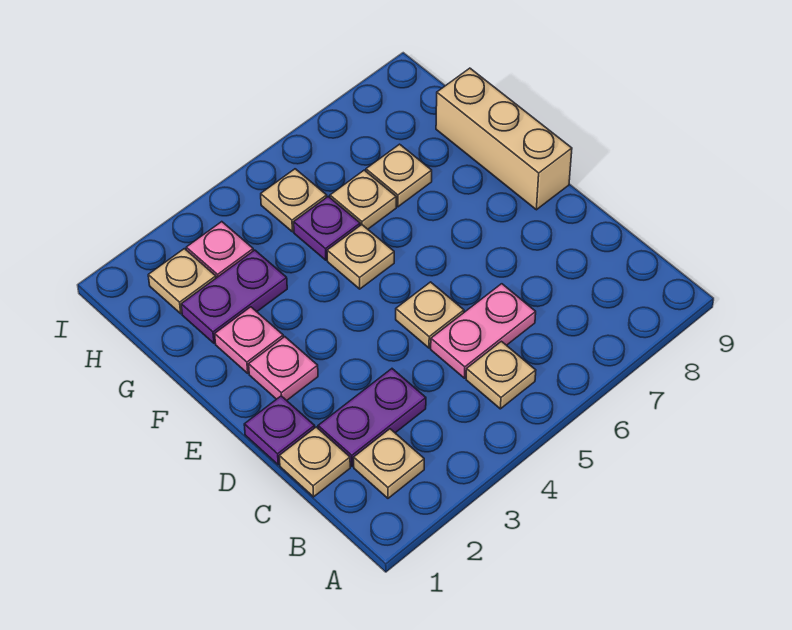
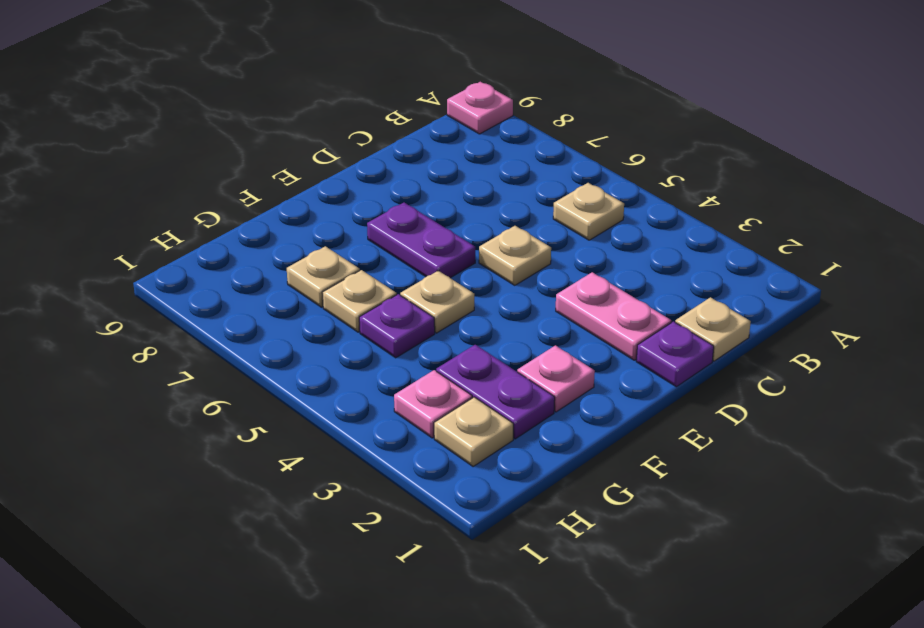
tan plate B2 level 1 -> none
purple plate C2:C3 level 1 -> purple plate E6:E7 level 1
pink plate C5:C6 level 1 -> pink plate D2:D3 level 1
pink plate E2 level 1 -> pink plate A9 level 1
tan brick E9:G9 level 1 -> none
tan plate H5 level 1 -> none

